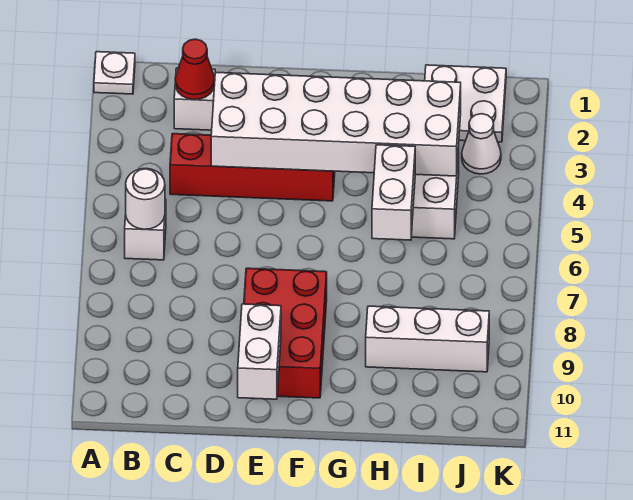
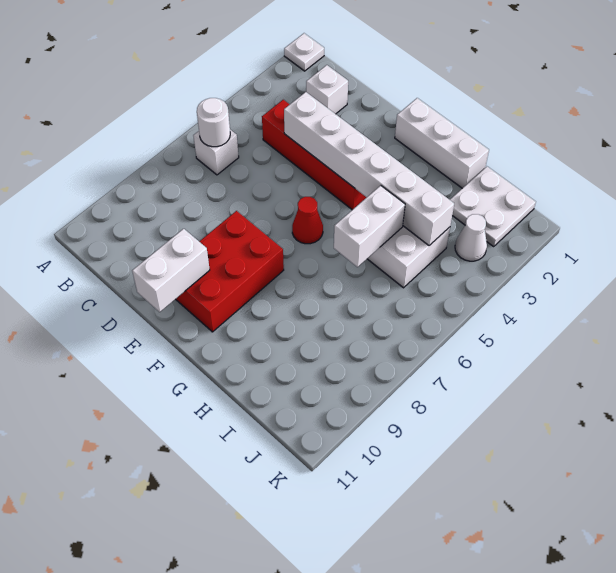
red cone C2 level 2 -> red cone F6 level 1
white brick D3:I4 level 2 -> white brick D4:I4 level 2
white brick H9:J9 level 1 -> white brick F1:H1 level 1

